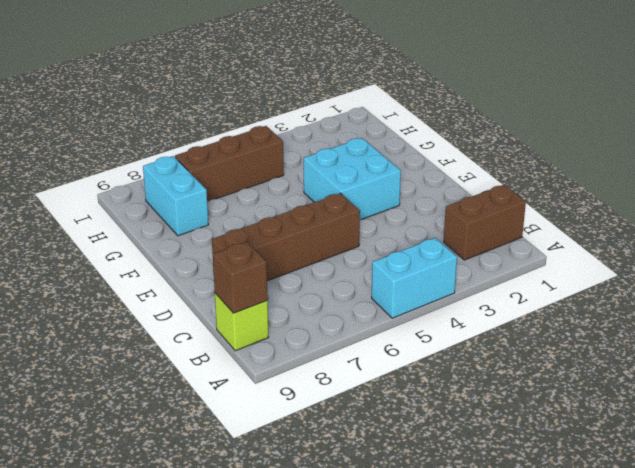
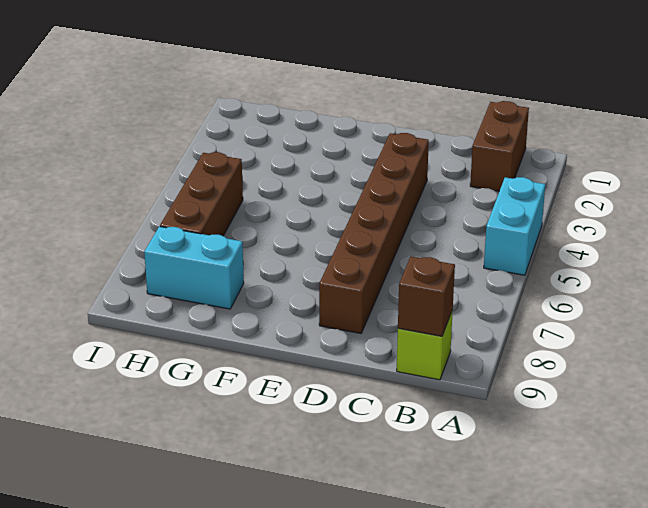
brown brick D5:D8 level 1 -> brown brick D3:D8 level 1
cyan brick E3:F4 level 1 -> none

